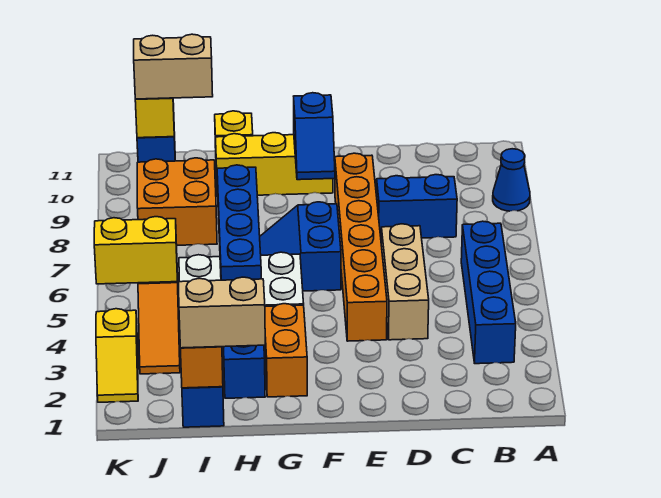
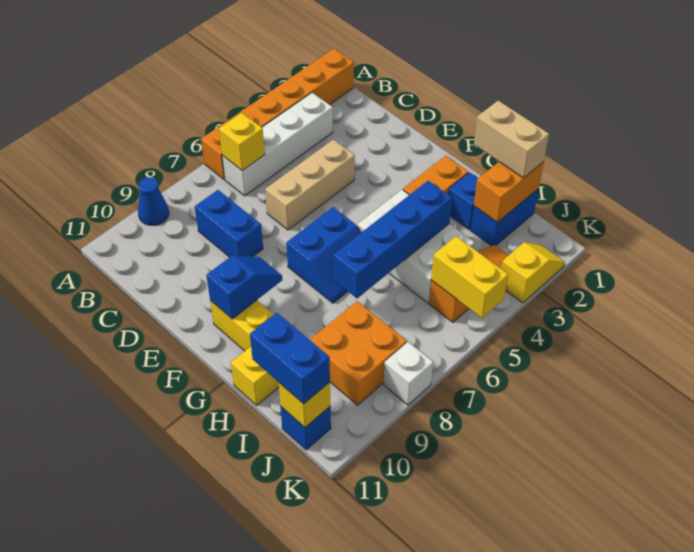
blue brick B3:B6 level 1 -> white brick B3:B6 level 1
none -> yellow brick B6 level 2
orange brick E4:E9 level 1 -> orange brick A1:A6 level 1
tan brick I11:J11 level 3 -> blue brick I11:J11 level 3
none -> white brick K8 level 1

